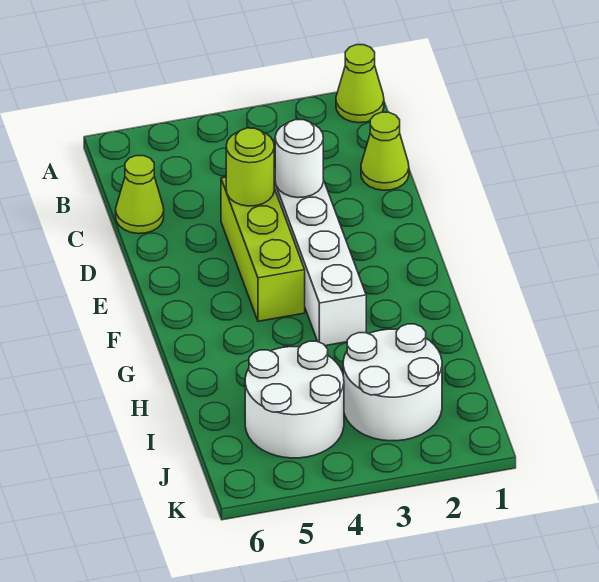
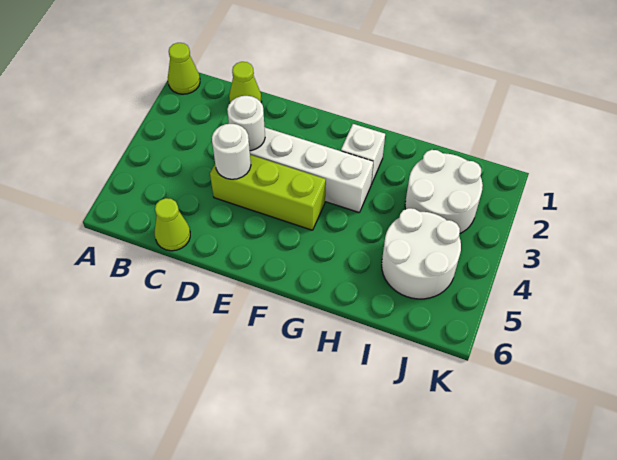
lime round brick D4 level 2 -> white round brick D4 level 2
none -> white brick G2 level 1

